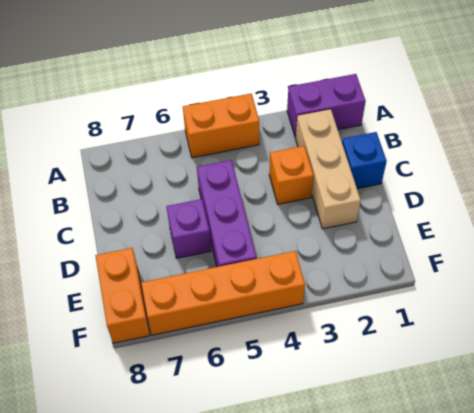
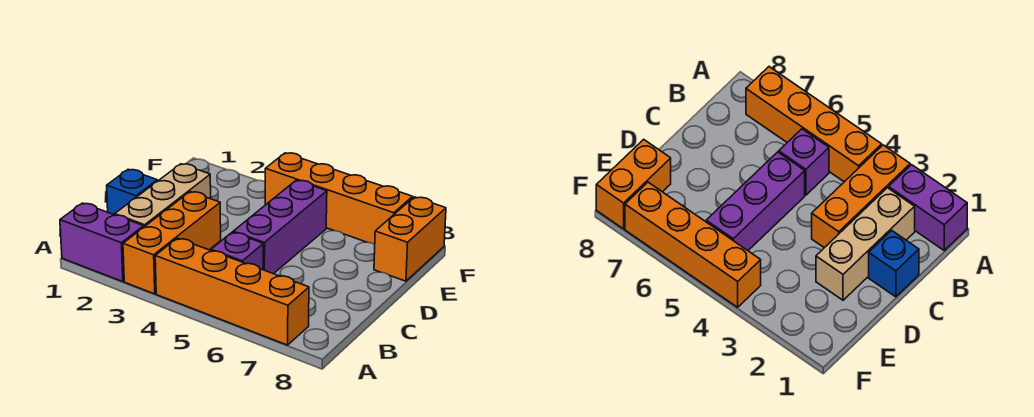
orange brick A4:A5 level 1 -> orange brick A4:A7 level 1
orange brick C3 level 1 -> orange brick A3:C3 level 1
purple brick D6 level 1 -> purple brick B5 level 1

